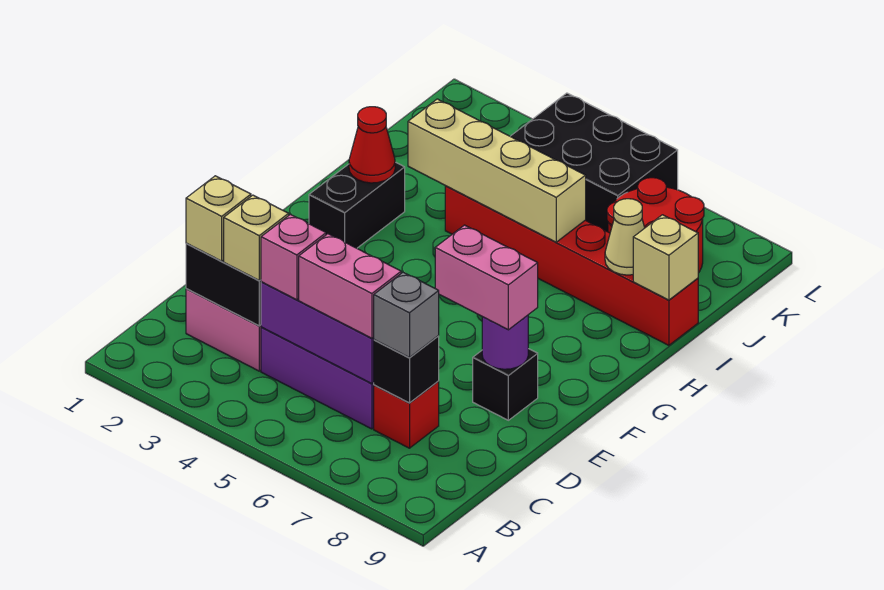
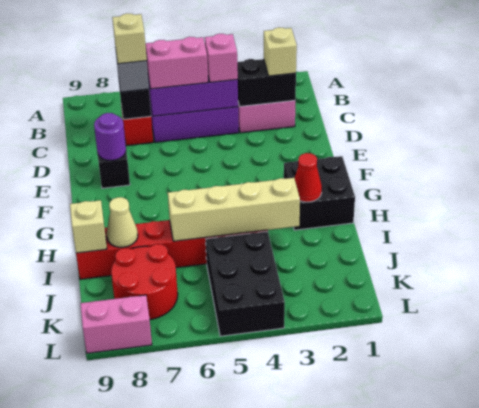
tan brick C3 level 3 -> tan brick C7 level 4
pink brick E7:E8 level 3 -> pink brick L8:L9 level 1
black brick G2:H2 level 1 -> black brick G1:H2 level 1
black brick K4:L6 level 1 -> black brick J4:L5 level 1

